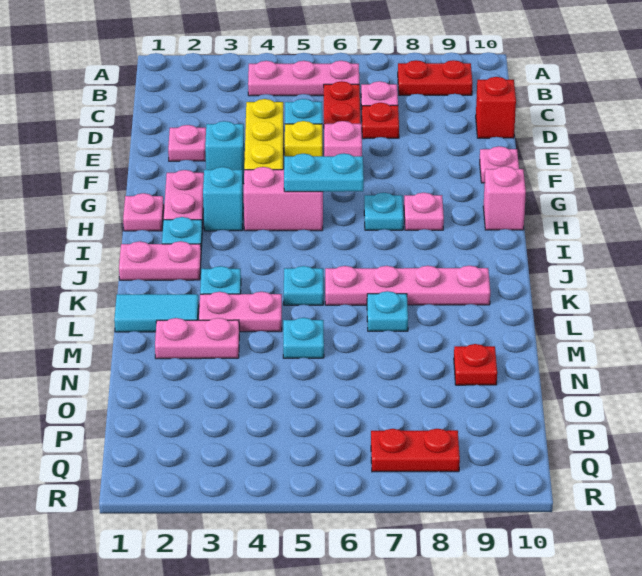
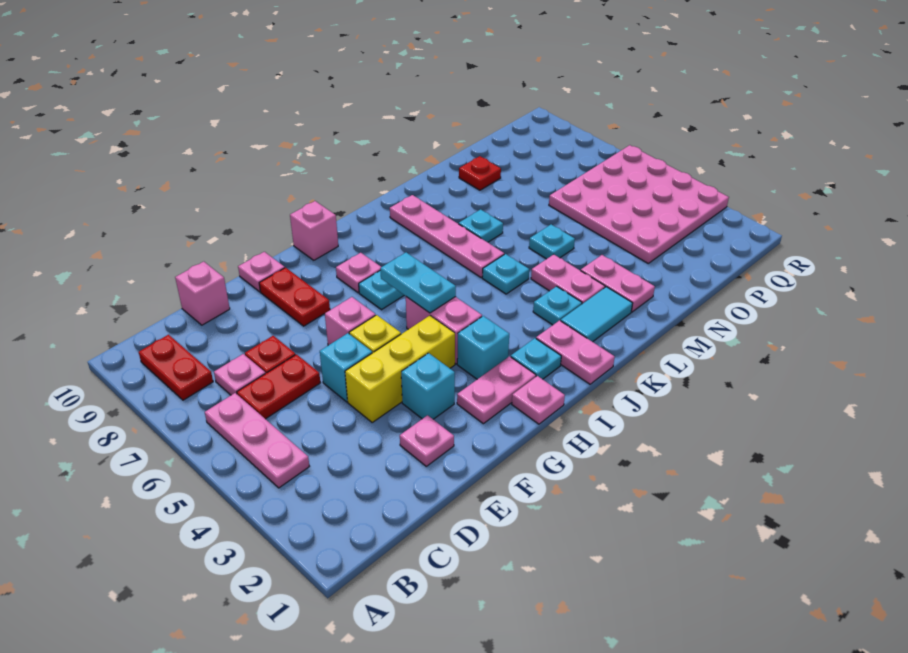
red brick D10 level 1 -> pink brick D10 level 1
cyan tile L1:L2 level 1 -> cyan tile K2:L2 level 1
none -> pink plate O3:R6 level 1
red plate Q7:Q8 level 1 -> red plate F8:F9 level 1

